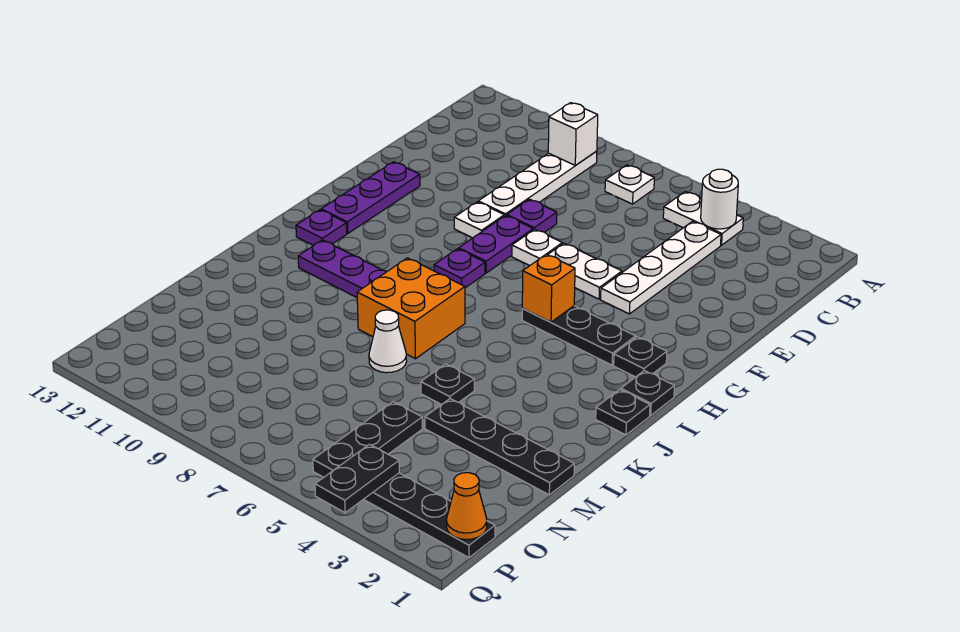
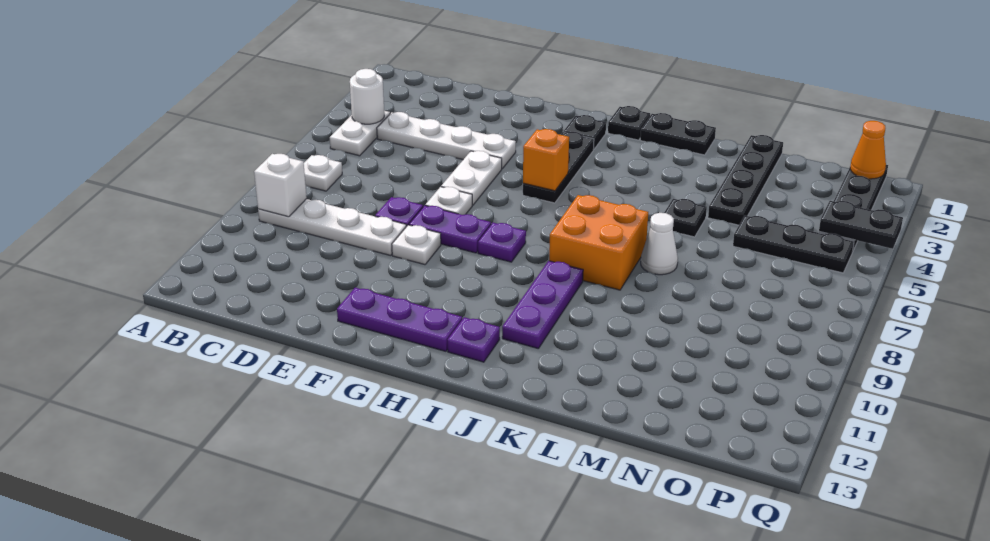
black plate J1 level 1 -> black plate J1:K1 level 1

